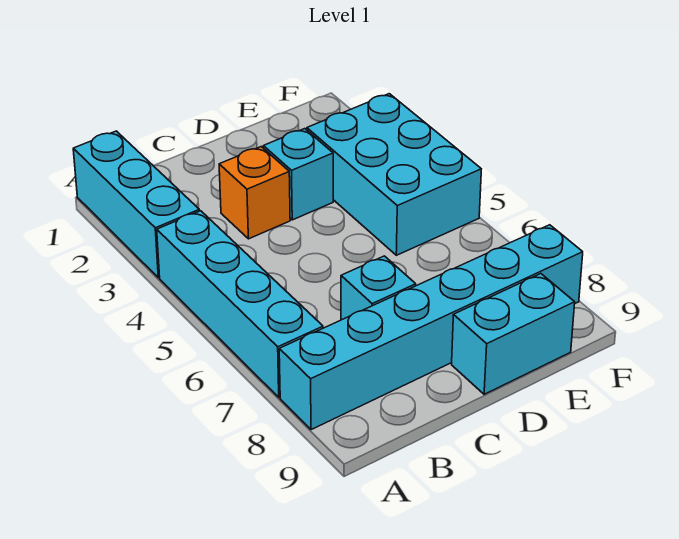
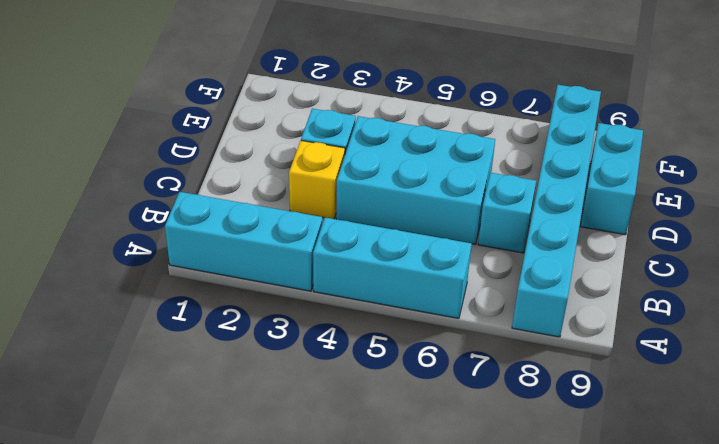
cyan brick A4:A7 level 1 -> cyan brick A4:A6 level 1
orange brick C3 level 1 -> yellow brick C3 level 1
cyan brick E3:F5 level 1 -> cyan brick C4:D6 level 1

